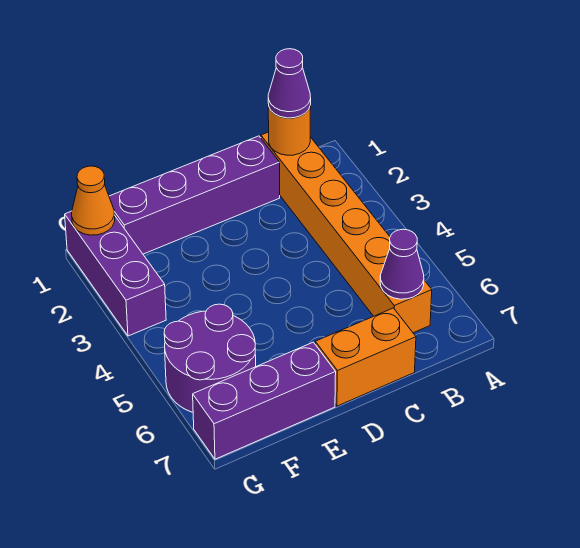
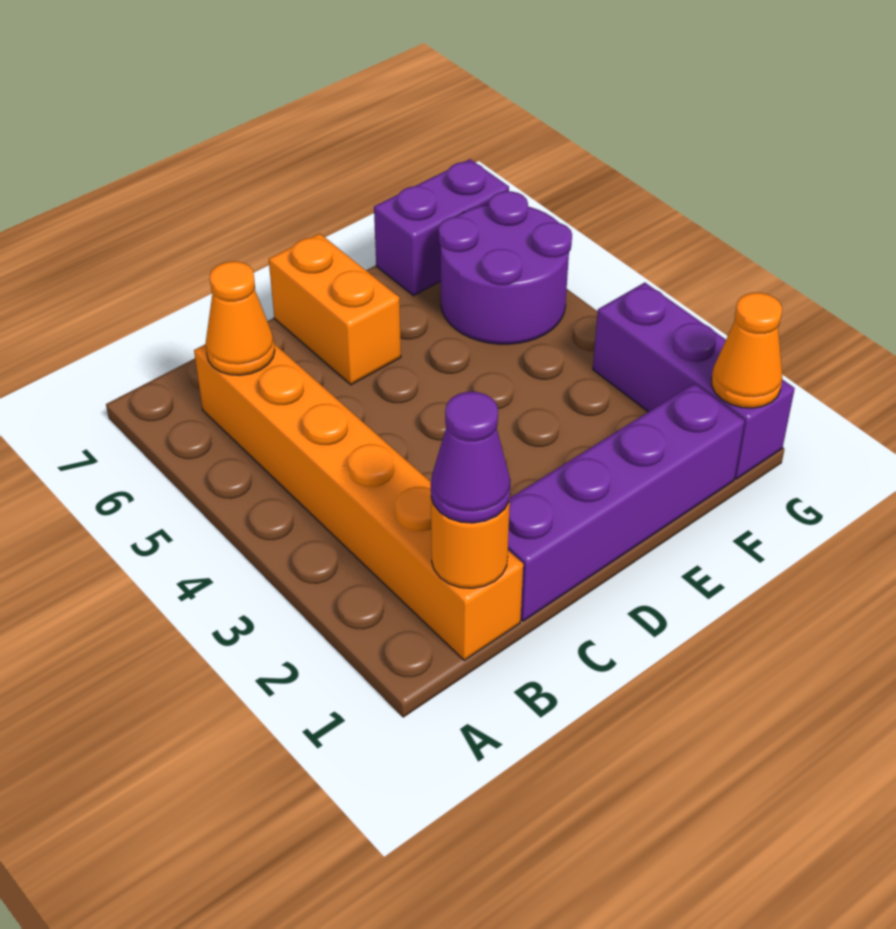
purple cone B6 level 2 -> orange cone B6 level 2
orange brick C7:D7 level 1 -> orange brick D6:D7 level 1
purple brick E7:G7 level 1 -> purple brick F7:G7 level 1

